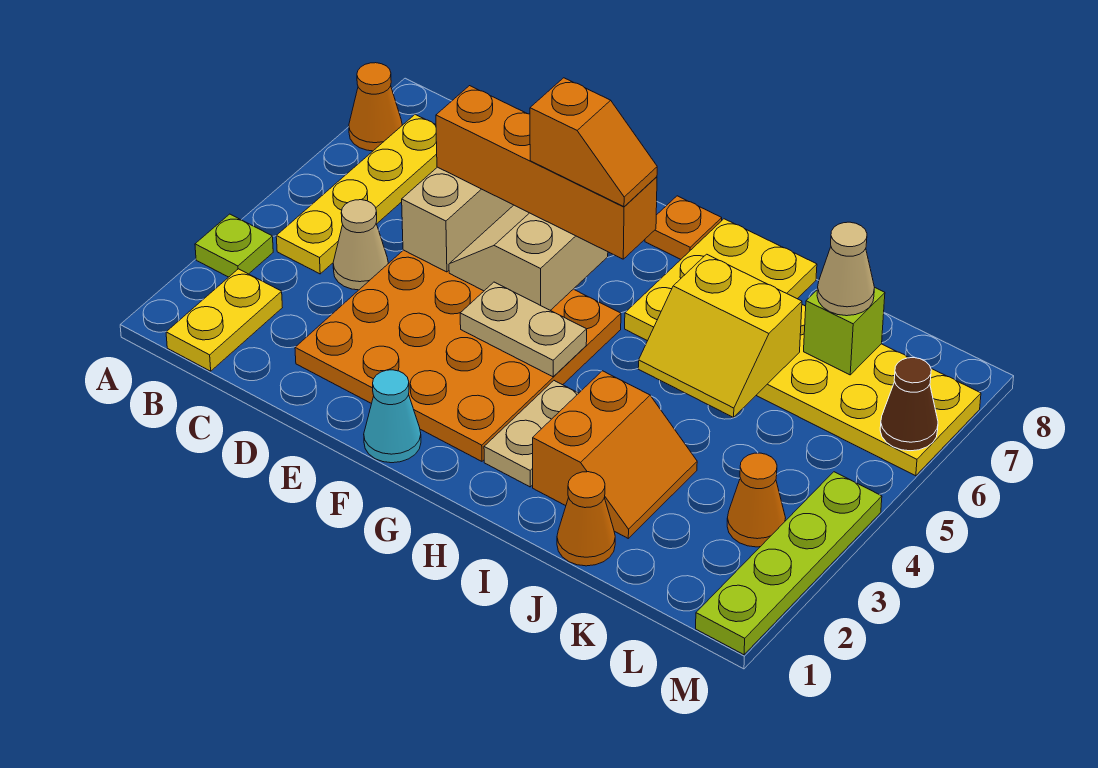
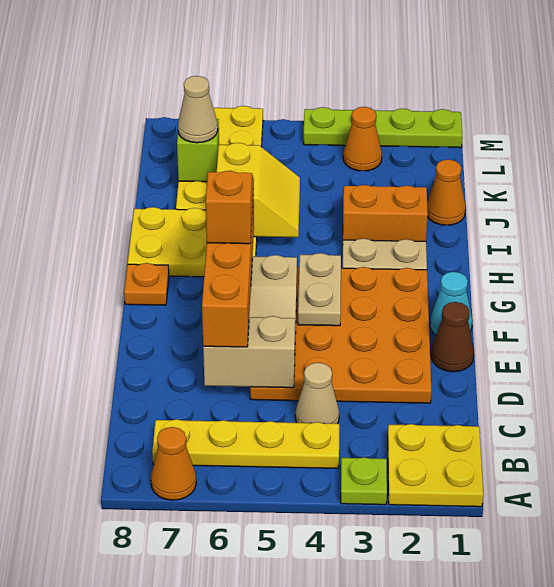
yellow plate B1:B2 level 1 -> yellow plate A1:B2 level 1
brown cone M6 level 2 -> brown cone E1 level 1

